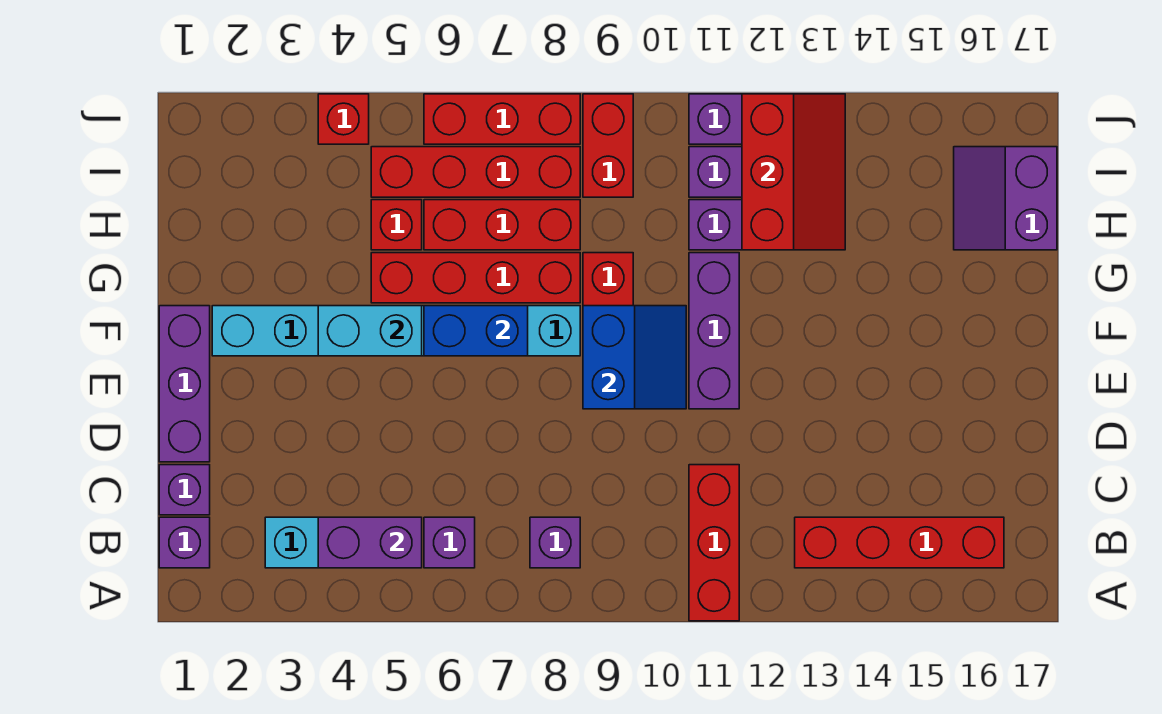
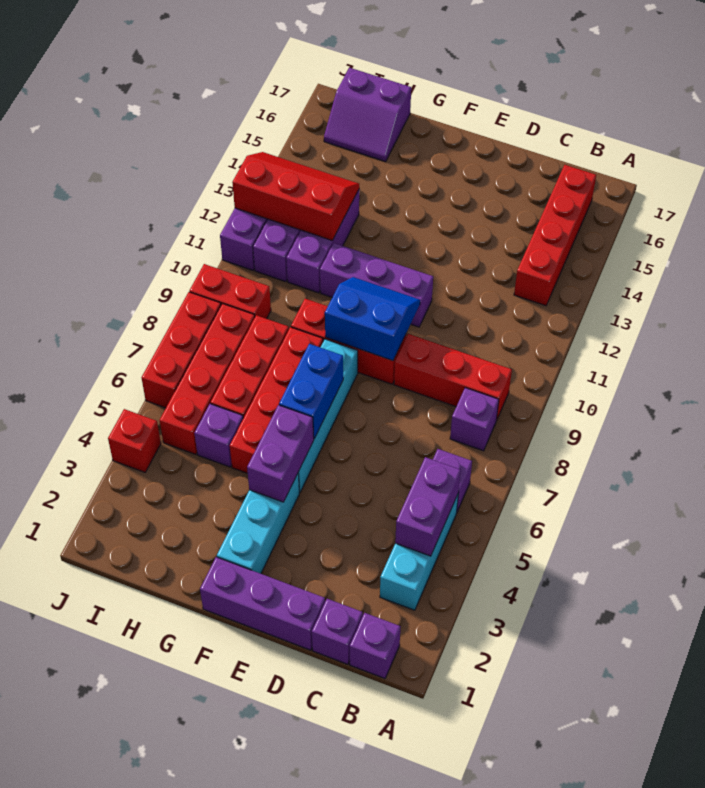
red brick A11:C11 level 1 -> red brick B9:D9 level 1
cyan brick F4:F5 level 2 -> purple brick F4:F5 level 2
red brick H5 level 1 -> purple brick H5 level 1

